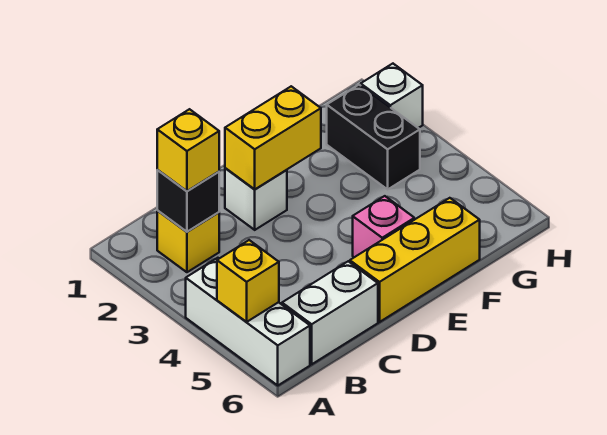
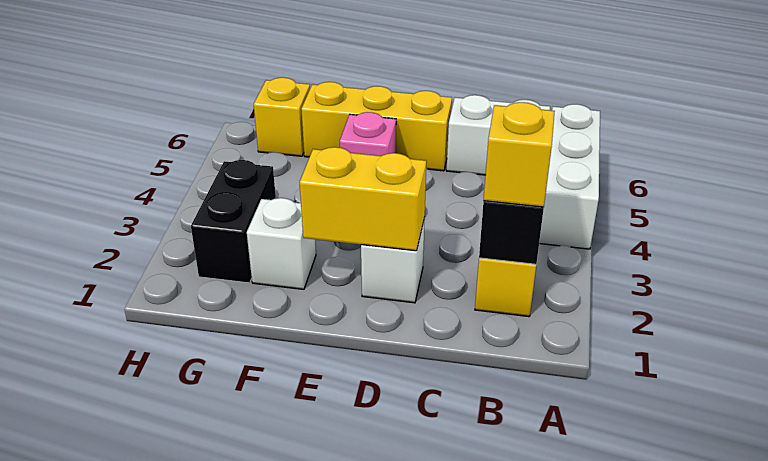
yellow brick A5 level 2 -> yellow brick G6 level 1
white brick H2 level 1 -> white brick F2 level 1

